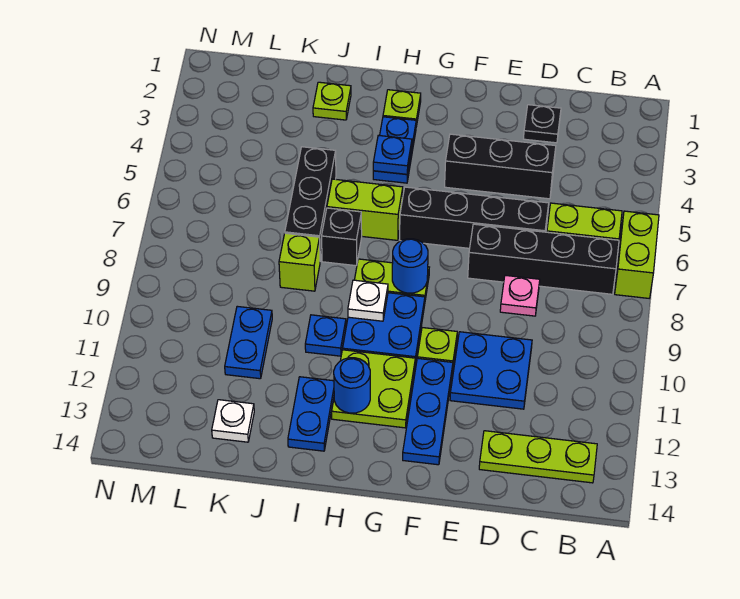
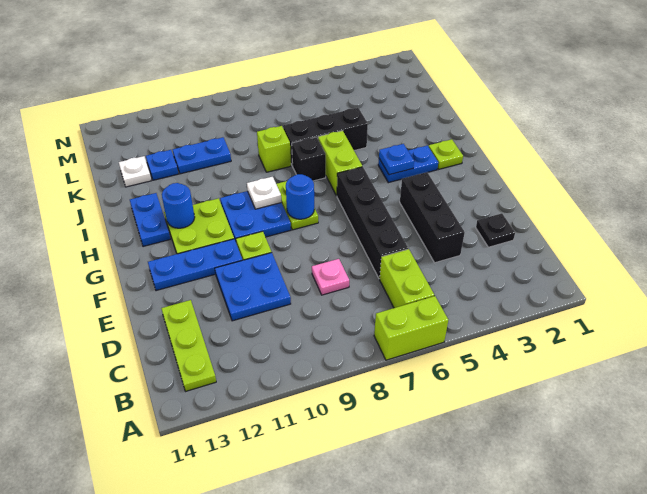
black brick B7:E7 level 1 -> none
blue plate I10 level 1 -> blue plate K12 level 1
blue plate I12:I13 level 1 -> blue plate H13:I13 level 1
lime plate J2 level 1 -> none

